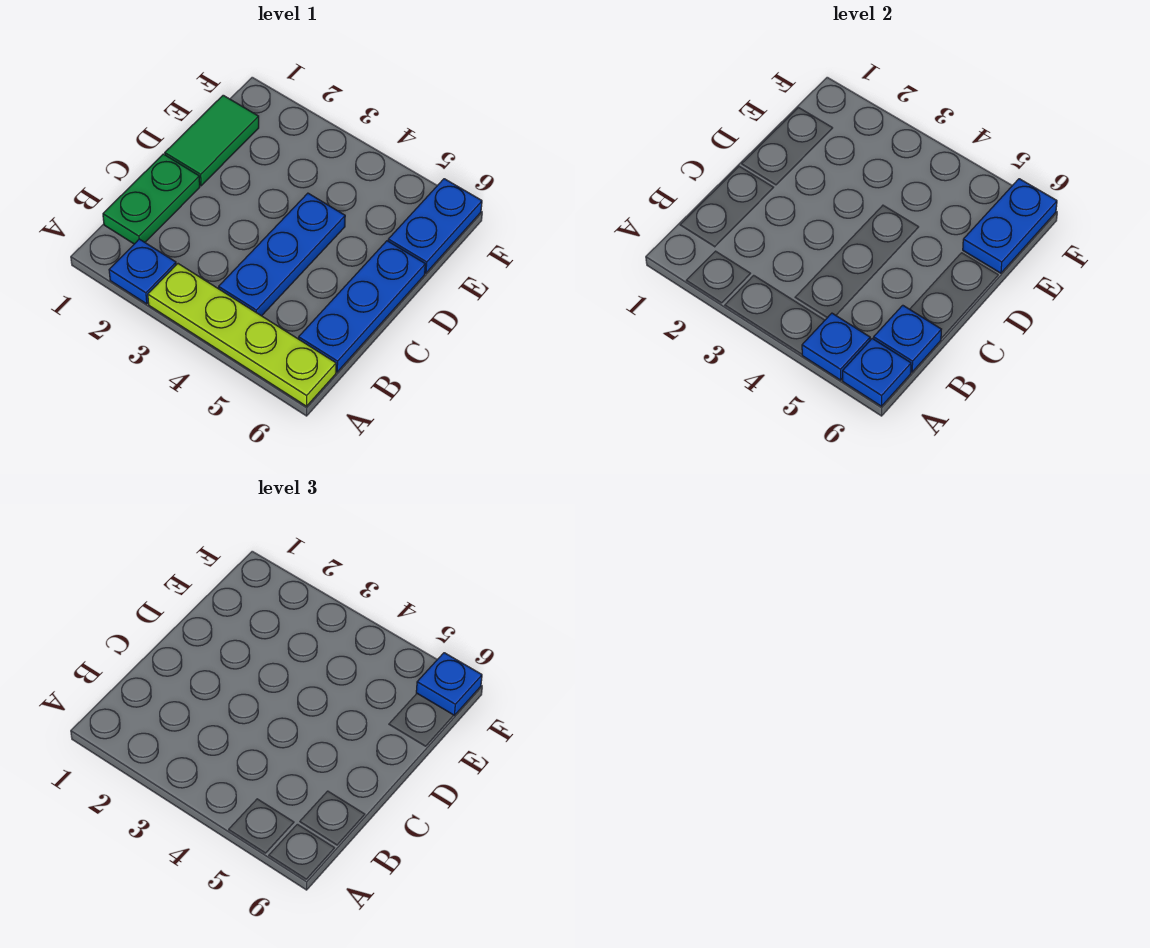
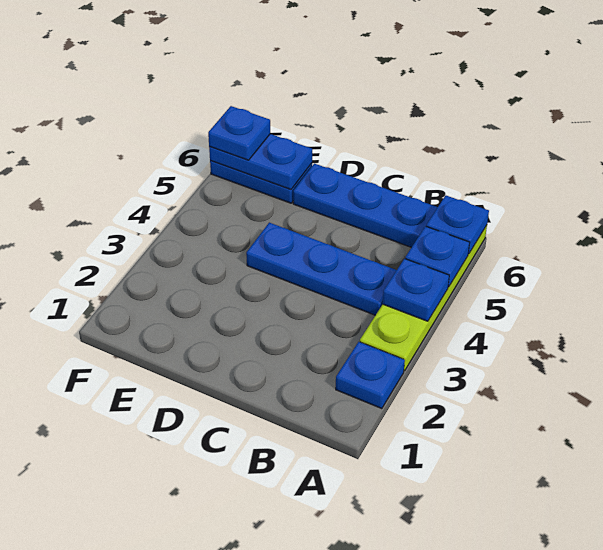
green plate B1:C1 level 1 -> none
blue plate B6 level 2 -> blue plate A4 level 2
green tile D1:E1 level 1 -> none

